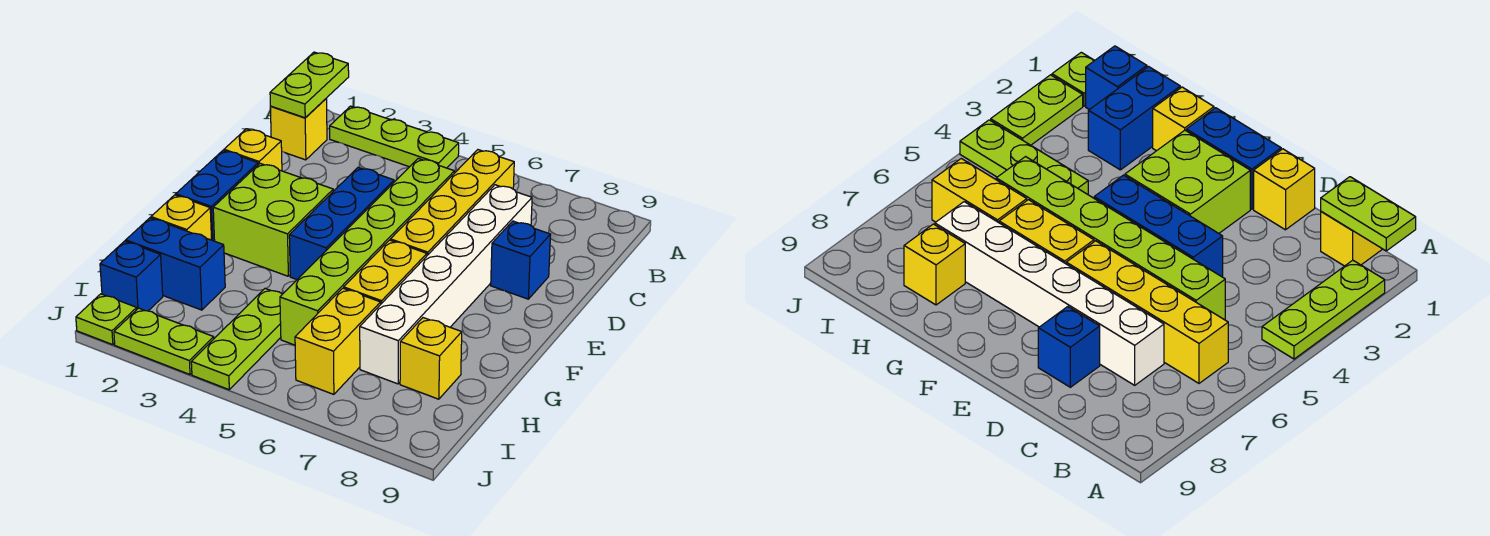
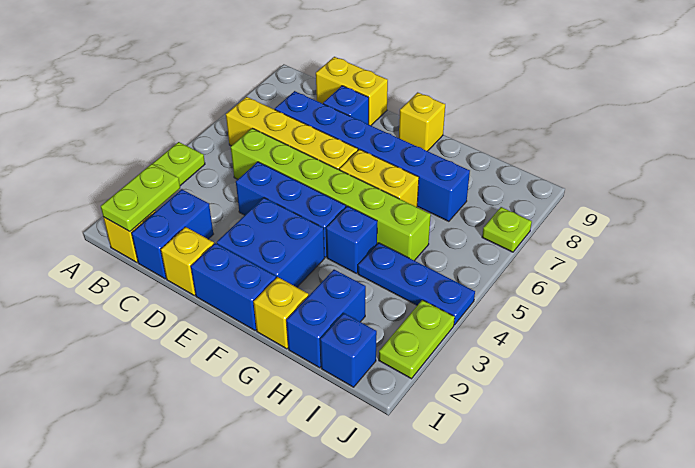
lime plate A1:B1 level 2 -> lime plate B1:B2 level 2
none -> blue brick C1:C2 level 1
white brick C7:H7 level 1 -> blue brick C7:H7 level 1
lime brick E2:F3 level 1 -> blue brick E2:F3 level 1
none -> blue brick G4 level 1
lime plate H4:J4 level 1 -> blue plate H4:J4 level 1
yellow brick H6:I6 level 1 -> yellow brick C9:D9 level 1
yellow brick H8 level 1 -> yellow brick F9 level 1
lime plate J1 level 1 -> lime plate J7 level 1

